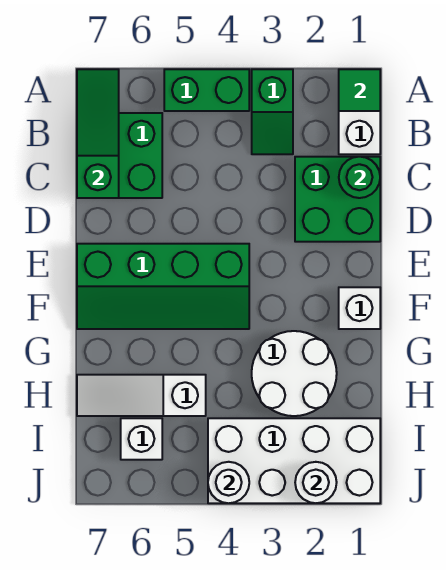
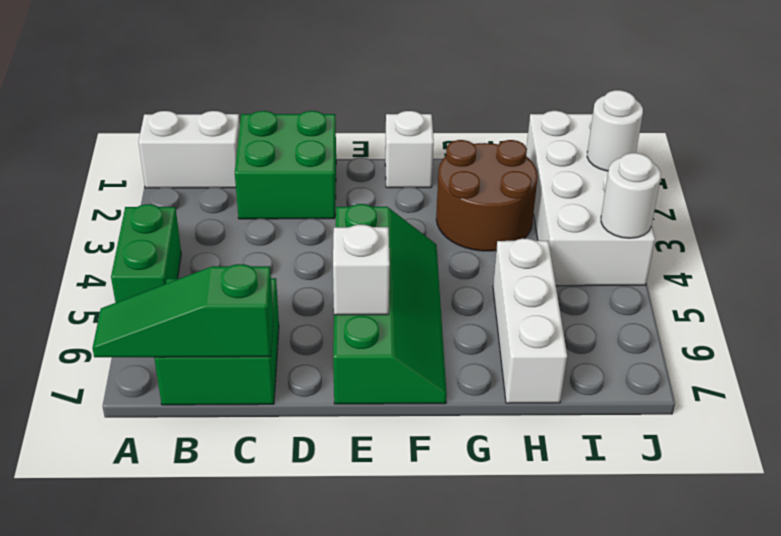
green tile A1 level 2 -> none
green slope A3:B3 level 1 top A -> none
green round brick C1 level 2 -> none
white round brick G2:H3 level 1 -> brown round brick G2:H3 level 1
white slope H5:H7 level 1 top 5 -> white brick H5:H7 level 1
white brick I6 level 1 -> white brick E6 level 2

